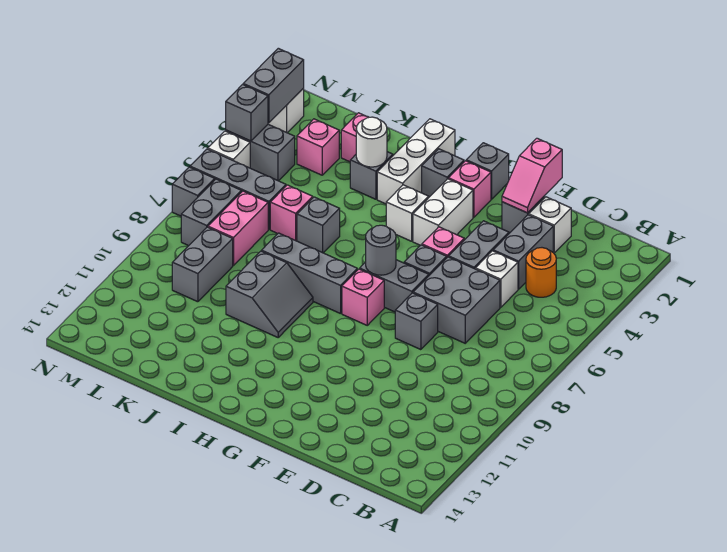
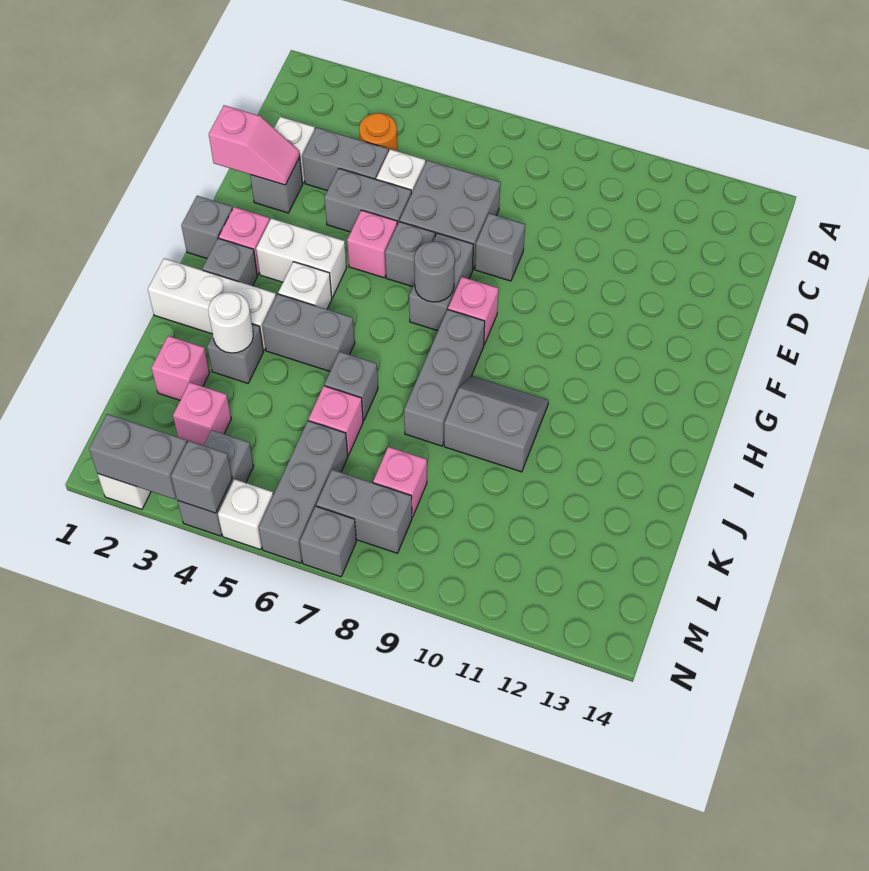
pink brick L7:L8 level 1 -> pink brick L8 level 1
grey brick L9:L10 level 1 -> grey brick I4:I5 level 1

